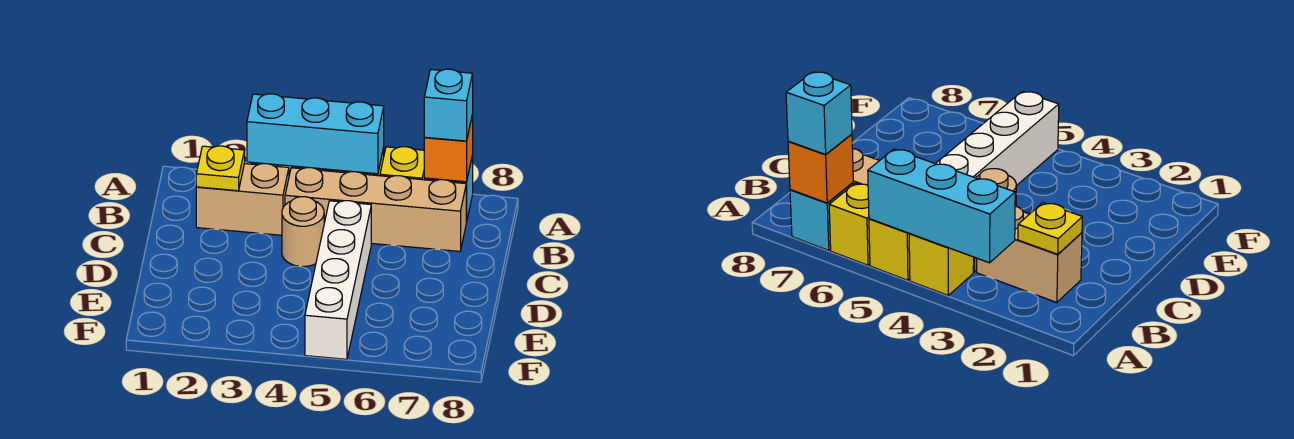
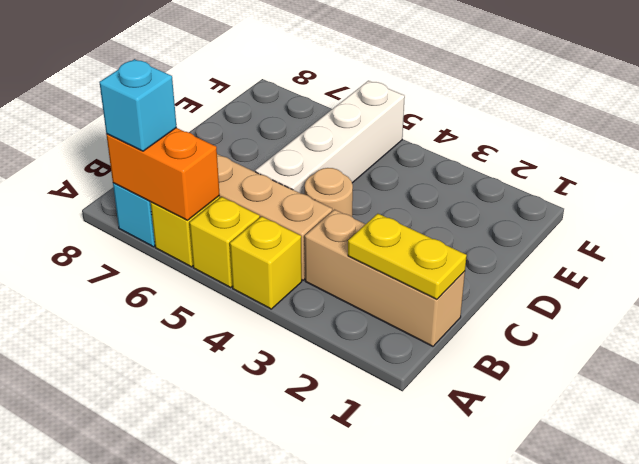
cyan brick A3:A5 level 2 -> none
orange brick A7 level 2 -> orange brick A6:A7 level 2
tan brick B2:B3 level 1 -> tan brick B1:B3 level 1
yellow plate B2 level 2 -> yellow plate B1:B2 level 2

